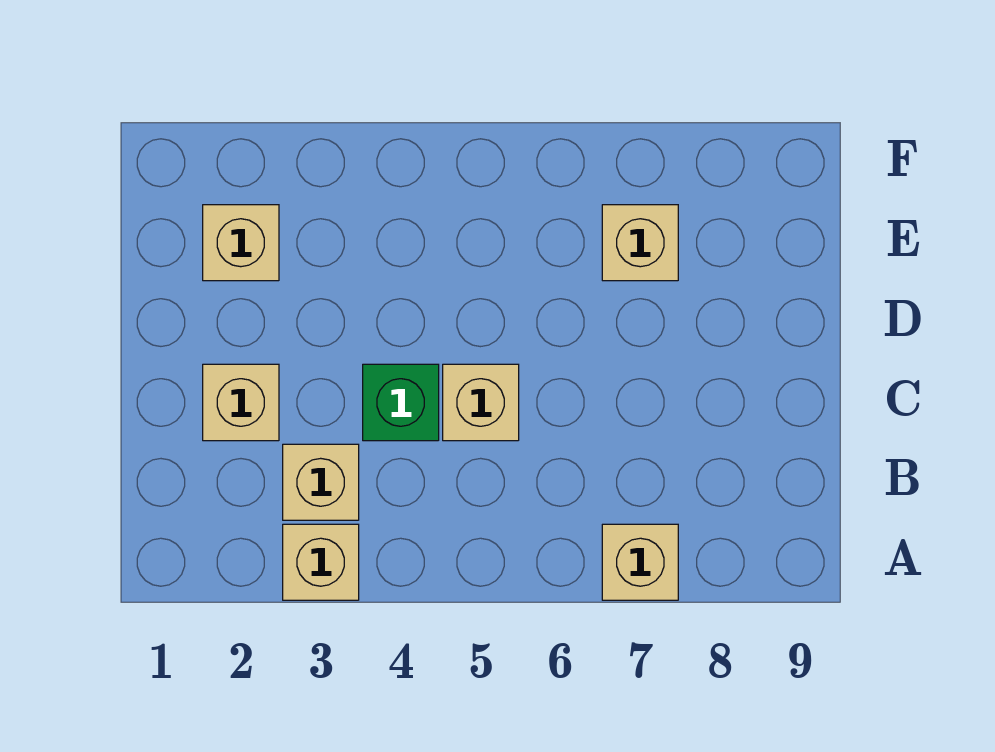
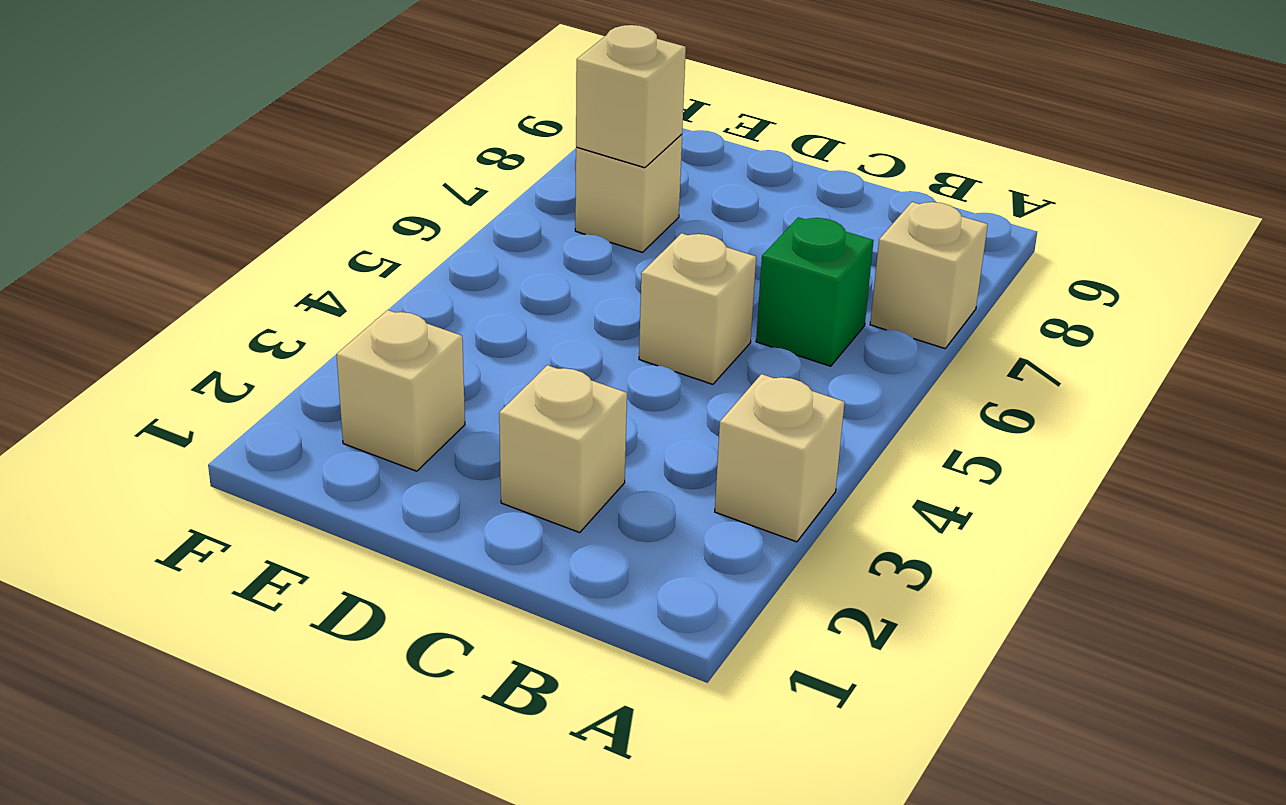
tan brick B3 level 1 -> tan brick E7 level 2
green brick C4 level 1 -> green brick B6 level 1

